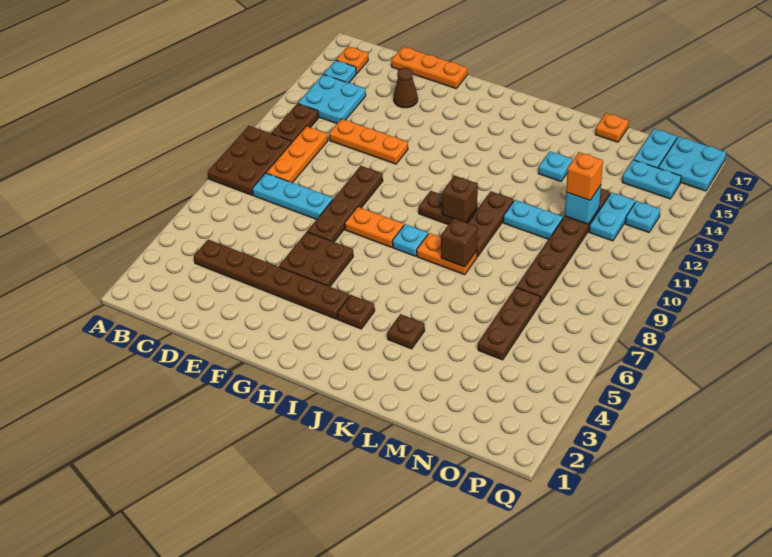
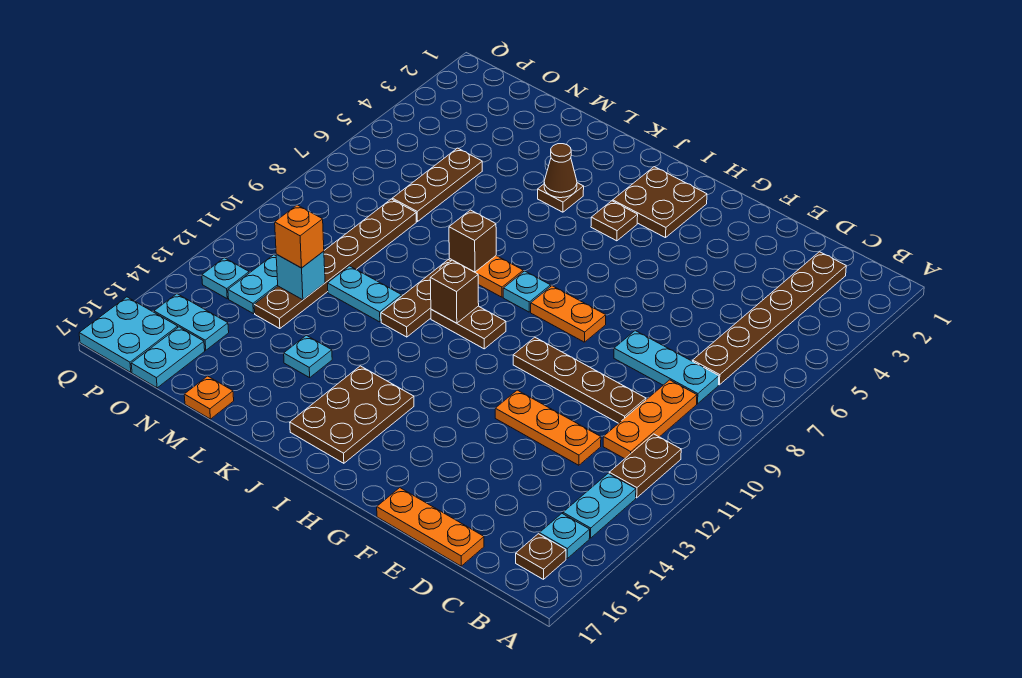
brown plate A8:B10 level 1 -> brown plate I14:J16 level 1
cyan plate B13:C14 level 1 -> cyan plate B13:B14 level 1
orange plate B16 level 1 -> brown plate B16 level 1
brown plate C4:H4 level 1 -> brown plate C2:C7 level 1
brown cone E15 level 1 -> brown cone K4 level 2
brown plate F5:G6 level 1 -> brown plate H2:I3 level 1
brown plate F7:F10 level 1 -> brown plate D10:G10 level 1

